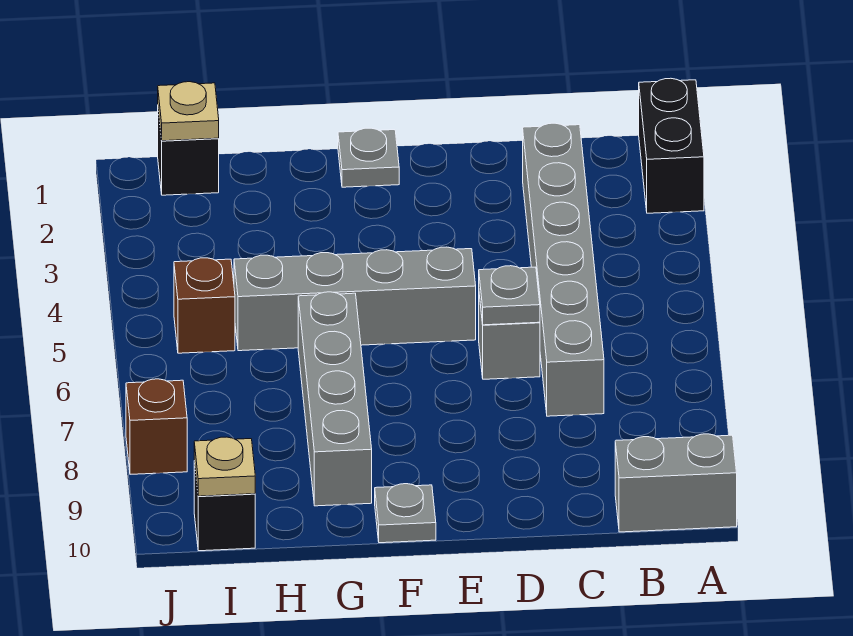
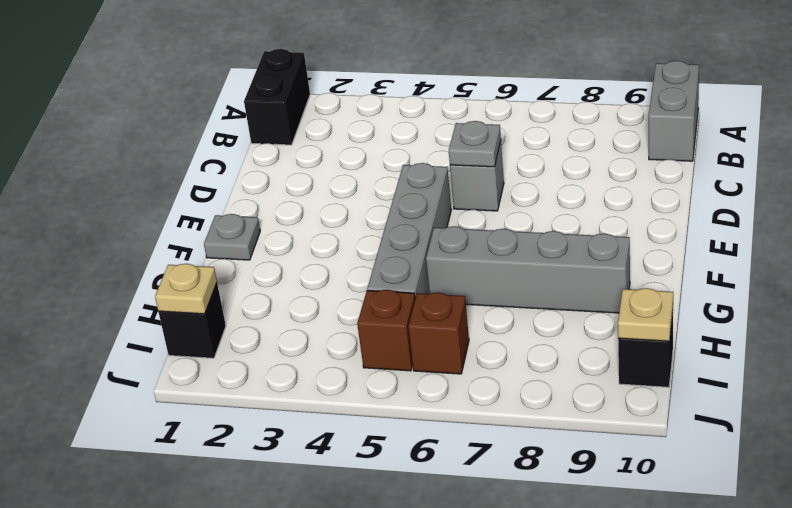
black brick A1:A2 level 1 -> black brick A1:B1 level 1
grey brick C2:C7 level 1 -> none
grey plate F10 level 1 -> none
brown brick J8 level 1 -> brown brick I6 level 1

